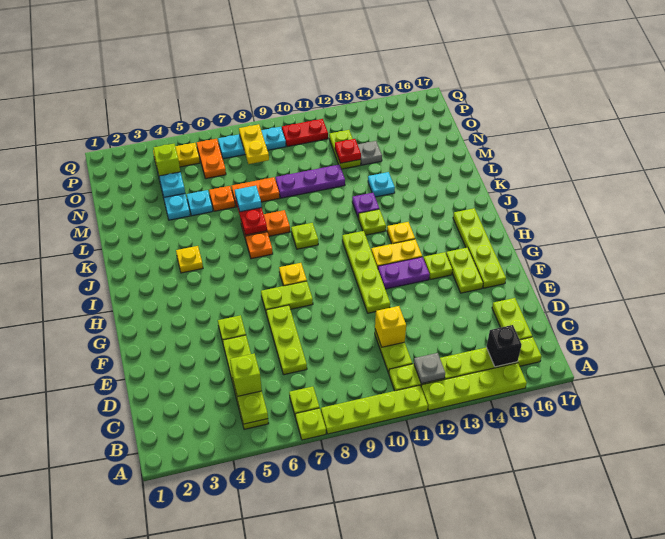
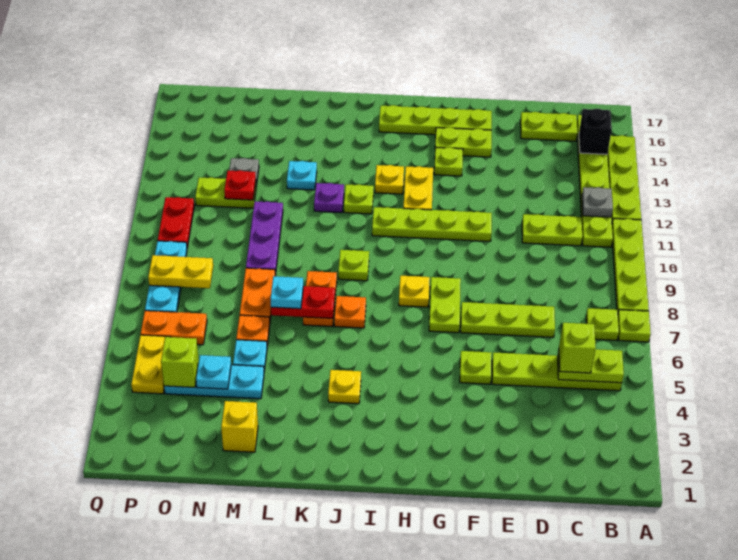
yellow brick D11 level 2 -> yellow brick M2 level 1
purple plate G12:G13 level 1 -> none

